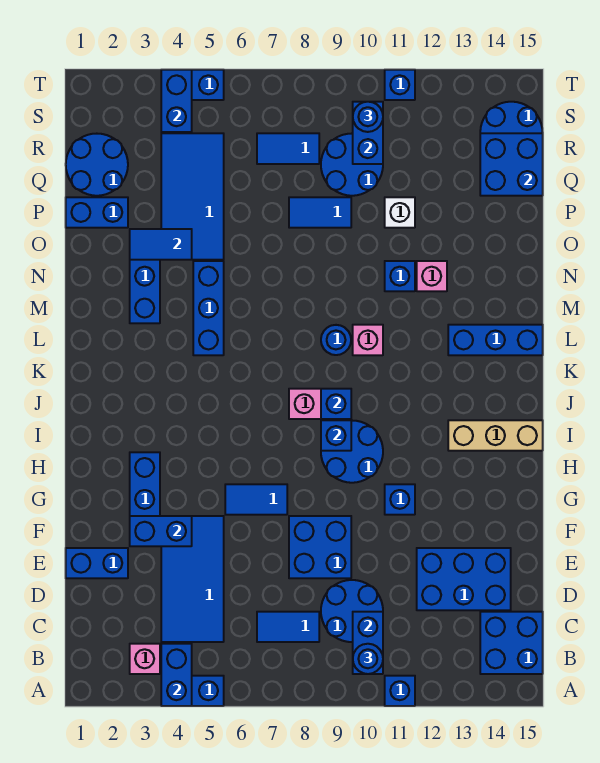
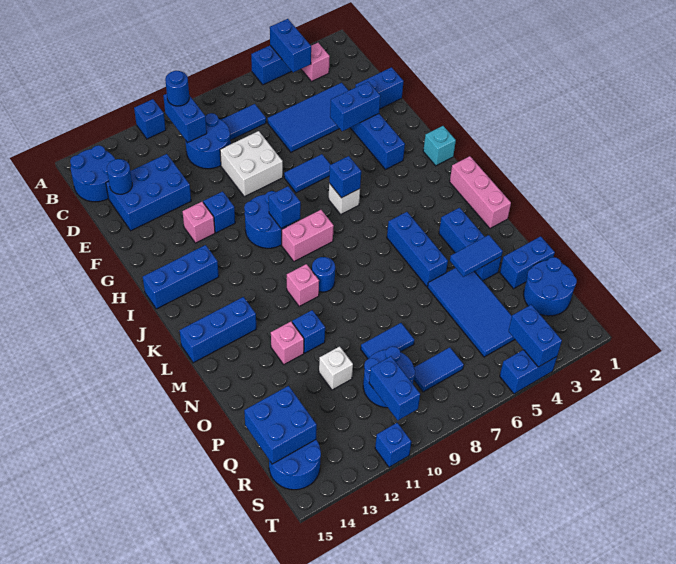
blue brick B14:C15 level 1 -> blue round brick B14:C15 level 1
blue tile C4:F5 level 1 -> blue tile D3:E6 level 1
blue brick E8:F9 level 1 -> white brick E8:F9 level 1
none -> pink brick G12 level 1
none -> cyan brick I1 level 1
none -> white brick I6 level 1
tan brick I13:I15 level 1 -> blue brick I13:I15 level 1
blue brick J9 level 2 -> blue brick I6 level 2
none -> pink brick K1:M1 level 1
blue round brick S10 level 3 -> blue round brick D14 level 2

